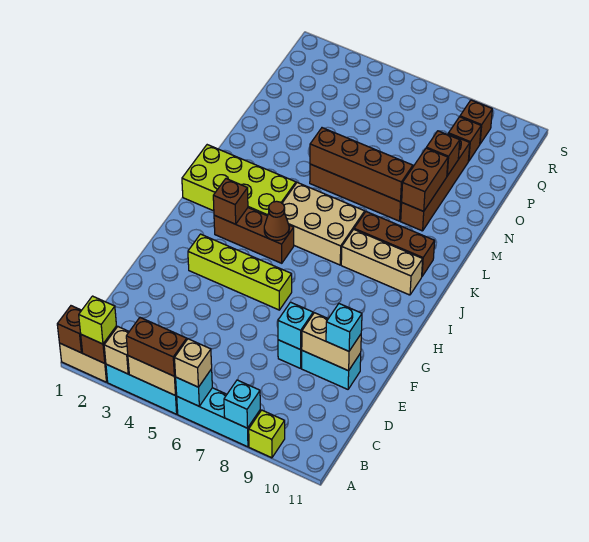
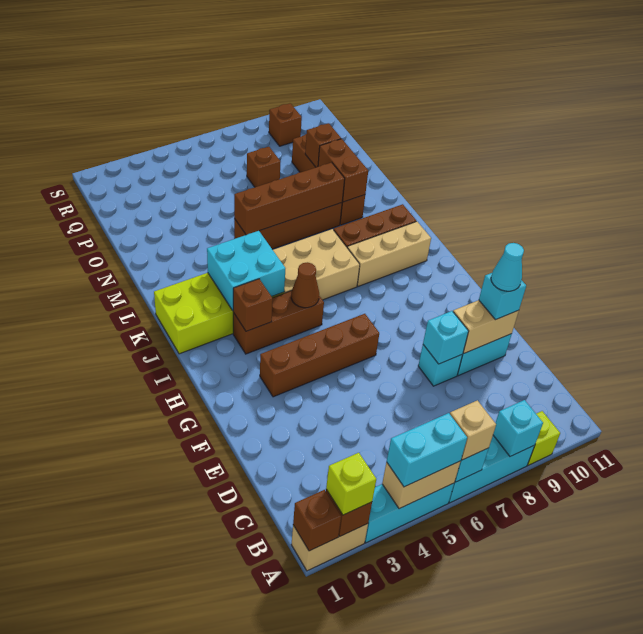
tan brick A3 level 2 -> none
brown brick A4:A5 level 3 -> cyan brick A4:A5 level 3
none -> cyan cone E10 level 4
lime brick G3:G6 level 1 -> brown brick G3:G6 level 1
none -> cyan brick J3:K4 level 2
brown brick Q9 level 1 -> brown brick P7 level 1

